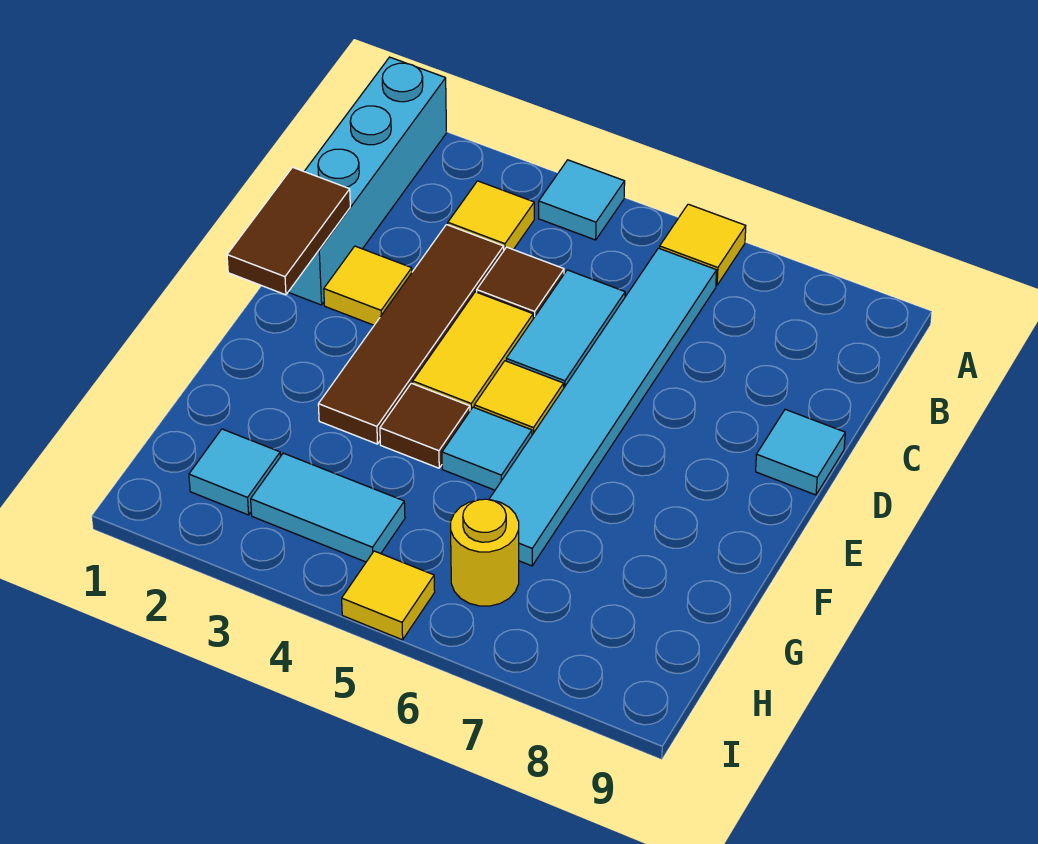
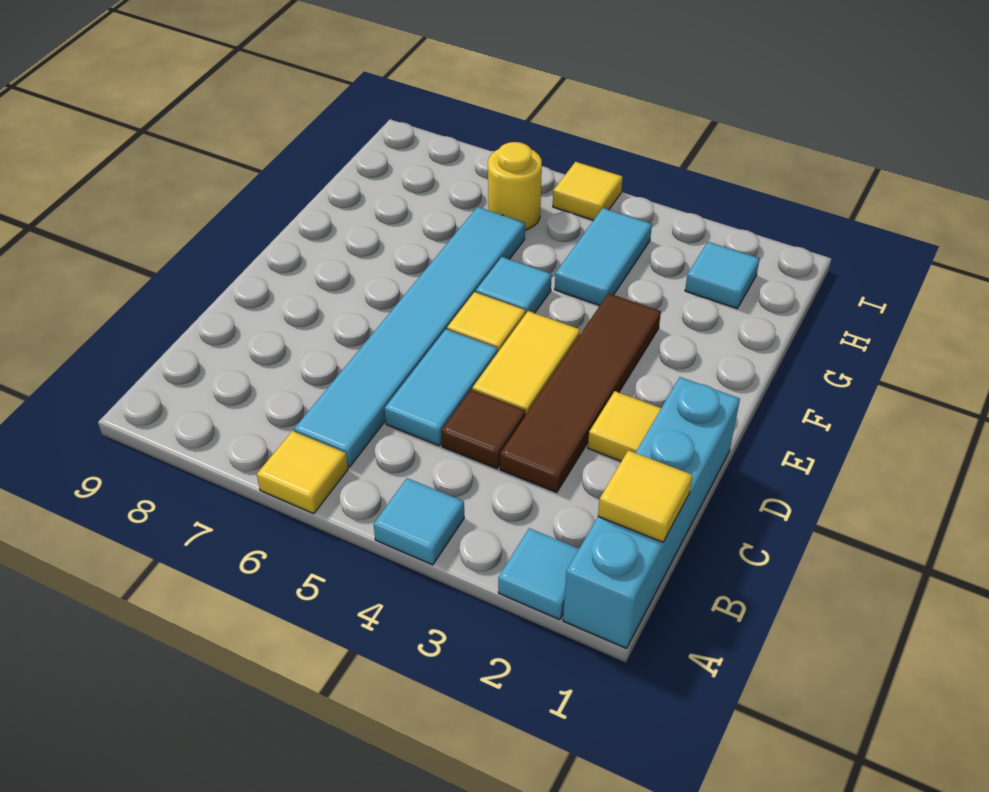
yellow tile B3 level 1 -> yellow tile B1 level 2
brown tile D1:E1 level 2 -> none
cyan tile D9 level 1 -> cyan tile A2 level 1
brown tile F4 level 1 -> none
cyan tile H3:H4 level 1 -> cyan tile G4:H4 level 1

